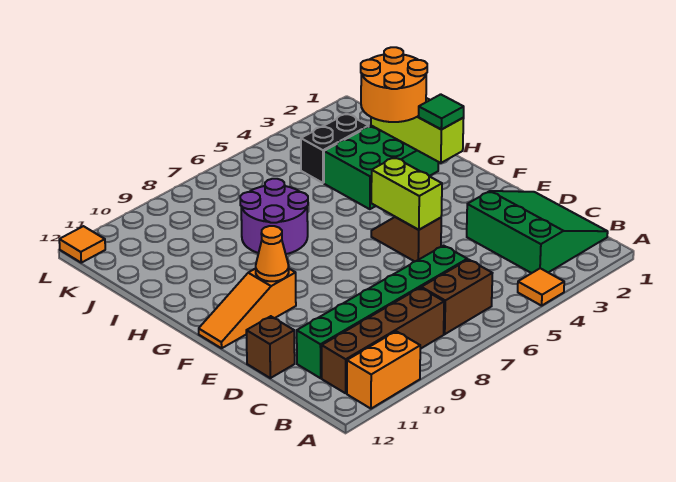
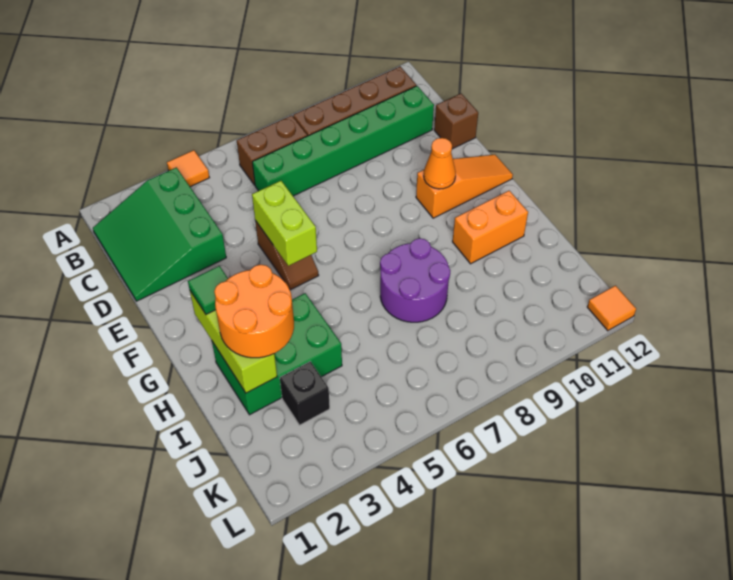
orange brick A10:A11 level 1 -> orange brick H10:H11 level 1
black brick J3:J4 level 1 -> black brick J3 level 1

